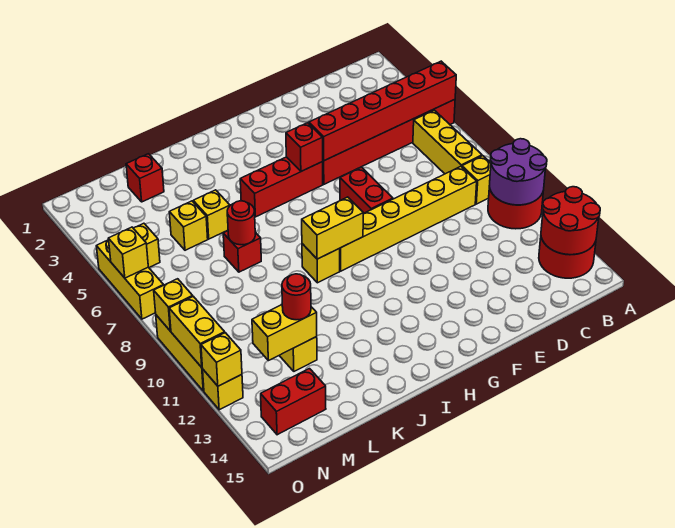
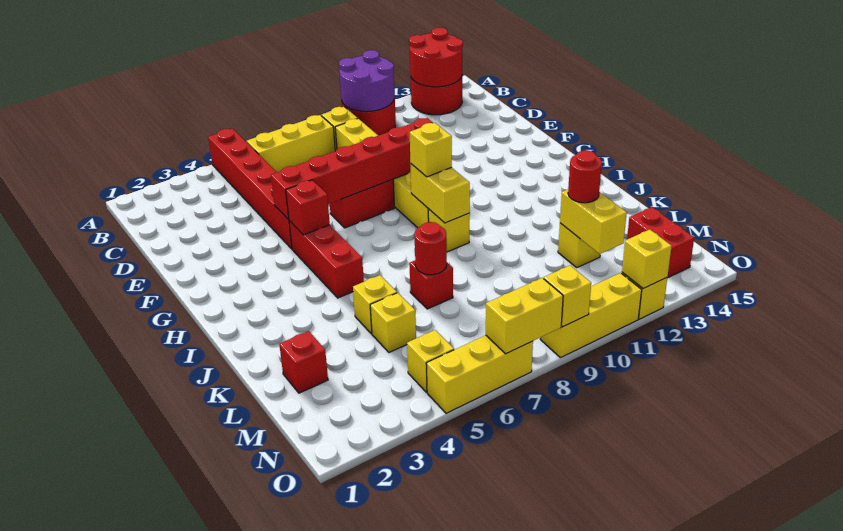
red brick A5:F5 level 2 -> red brick F5:F10 level 2
yellow brick O6 level 2 -> yellow brick H9 level 3
yellow brick O10:O11 level 2 -> yellow brick O7:O8 level 2

